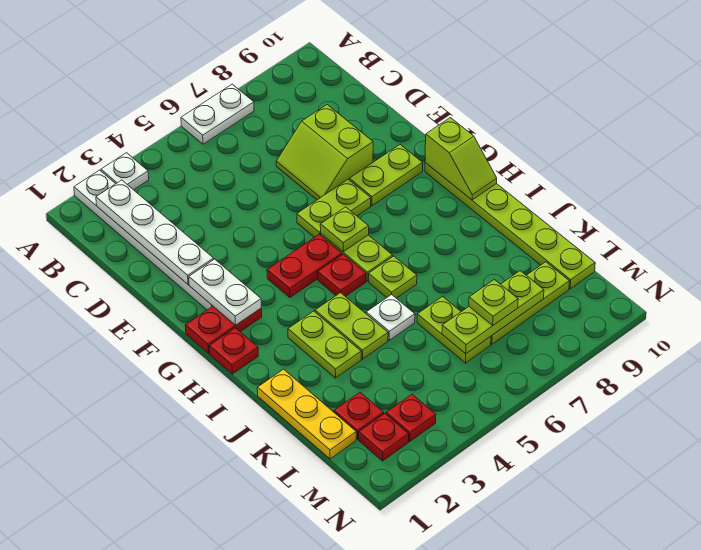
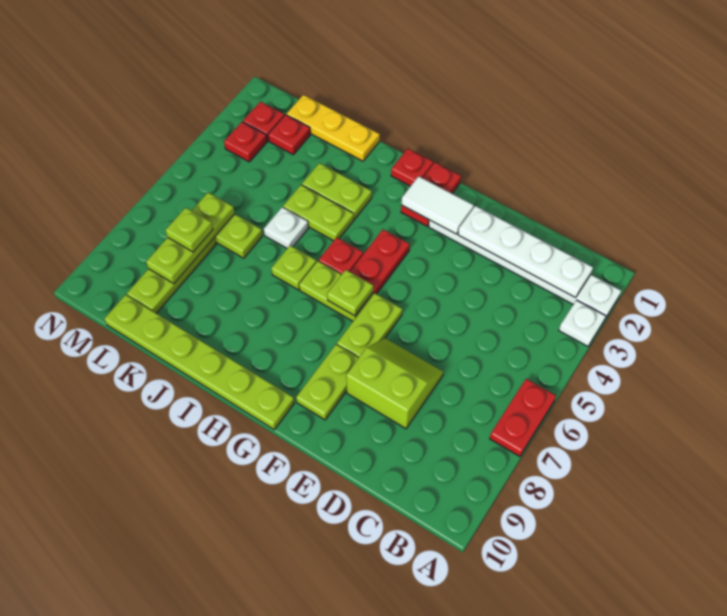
white plate A6:A7 level 1 -> red plate A6:A7 level 1
white plate F2:G2 level 2 -> white tile F2:G2 level 2
lime slope G10:H10 level 2 top G -> none

